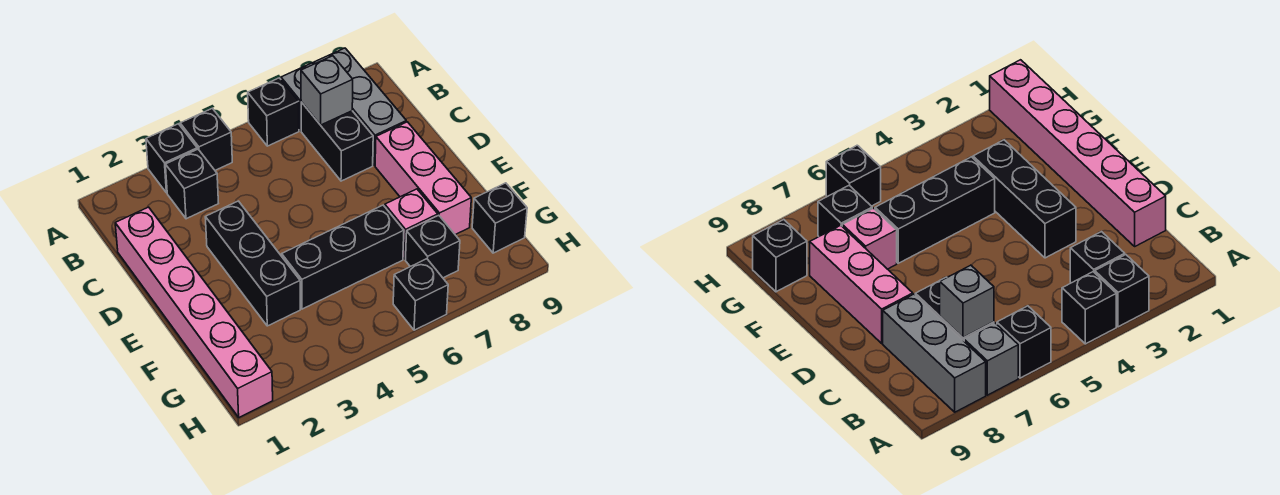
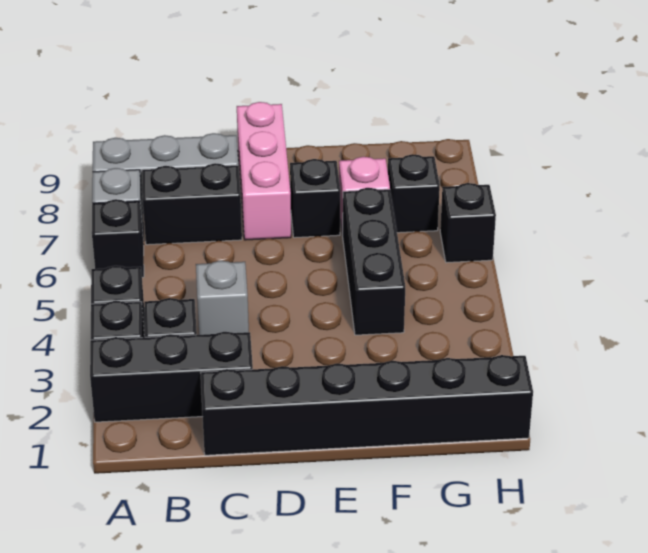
grey brick B7 level 2 -> grey brick C4 level 1
pink brick C1:H1 level 1 -> black brick C1:H1 level 1
black brick D3:F3 level 1 -> black brick A2:C2 level 1
pink brick D8:F8 level 1 -> pink brick D7:D9 level 1
black brick G9 level 1 -> black brick E7 level 1

